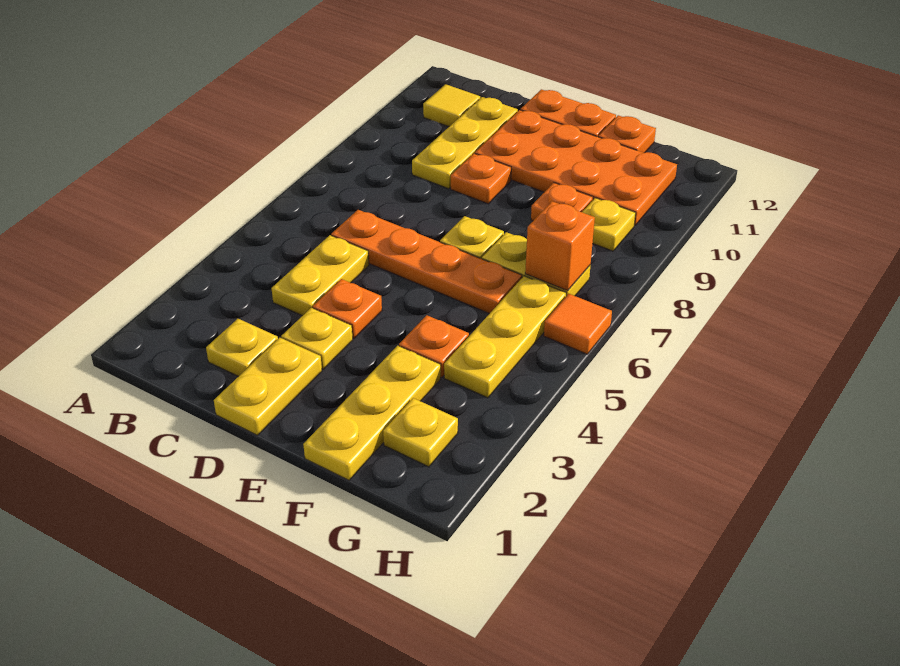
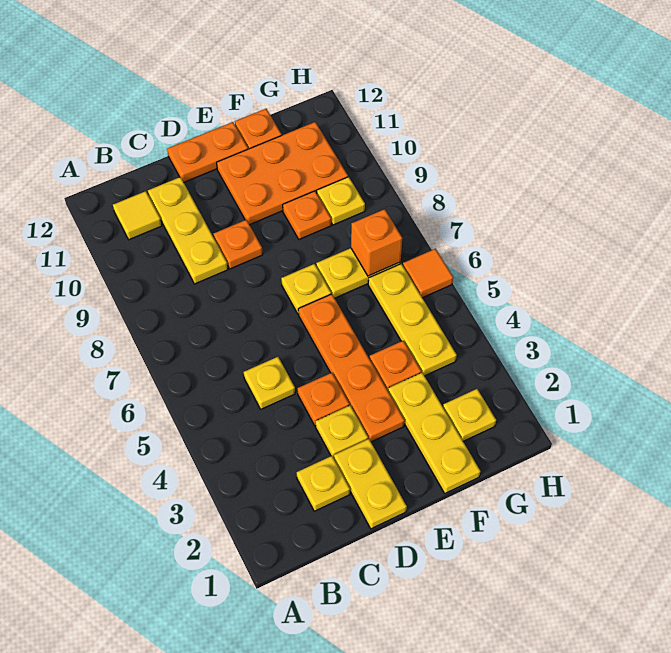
yellow plate C4:C5 level 1 -> yellow plate C5 level 1
orange plate C6:F6 level 1 -> orange plate E3:E6 level 1
orange plate D10:G11 level 1 -> orange plate E10:G11 level 1

